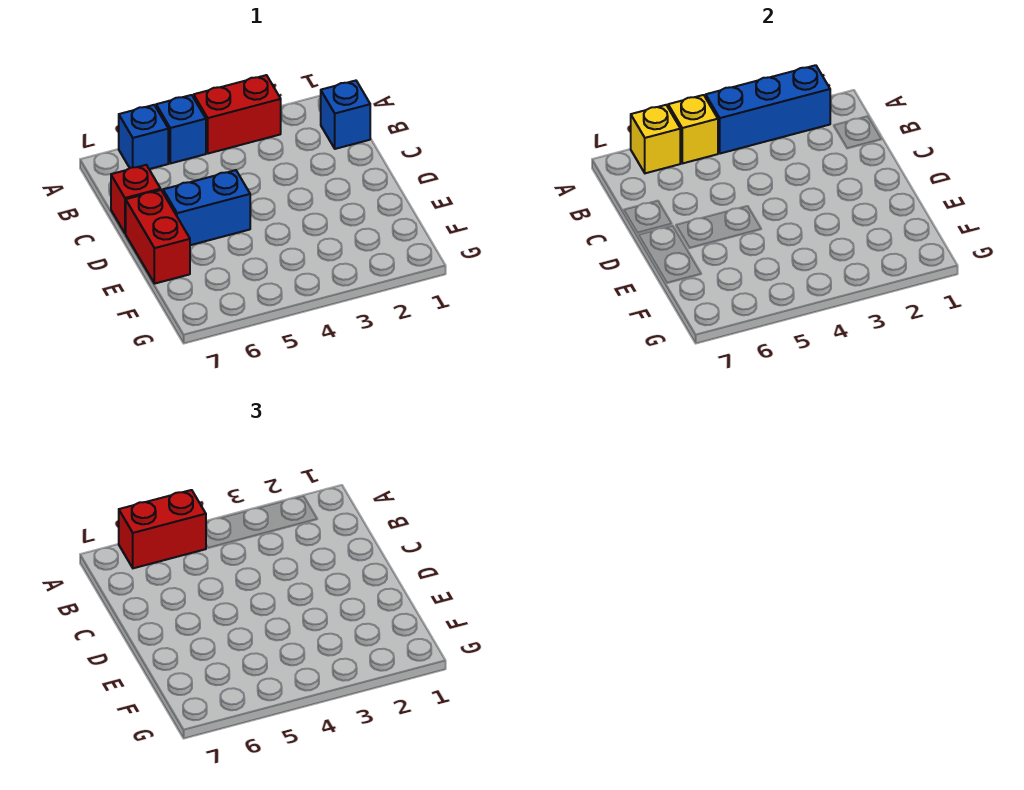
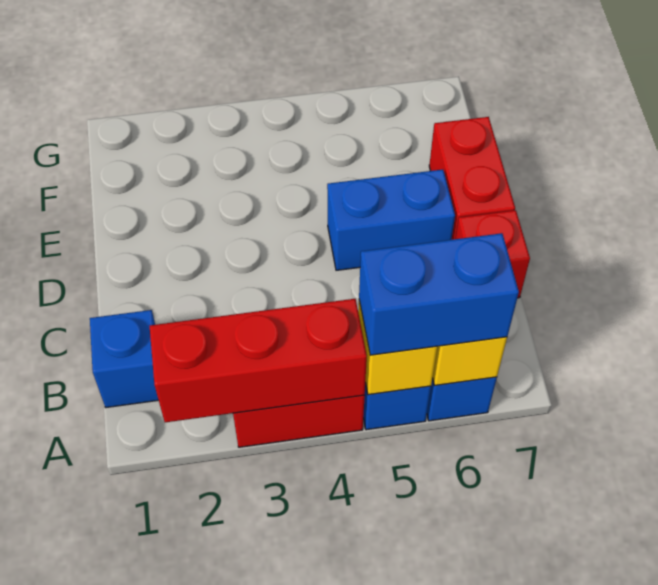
blue brick A2:A4 level 2 -> red brick A2:A4 level 2
red brick A5:A6 level 3 -> blue brick A5:A6 level 3

